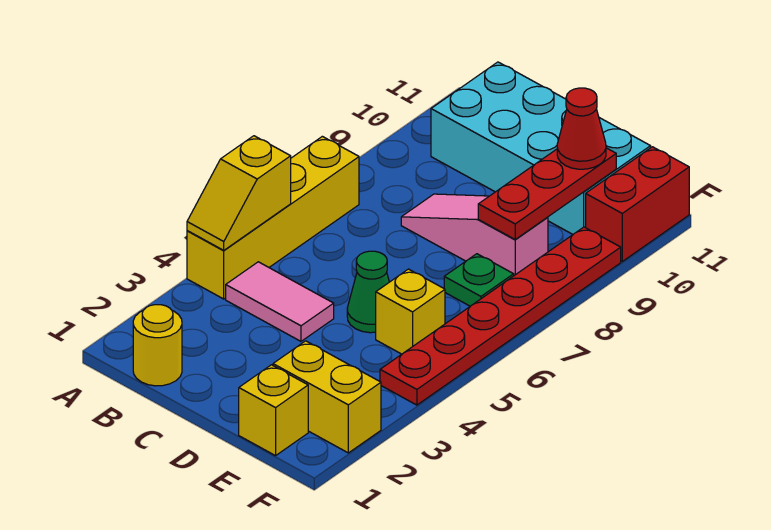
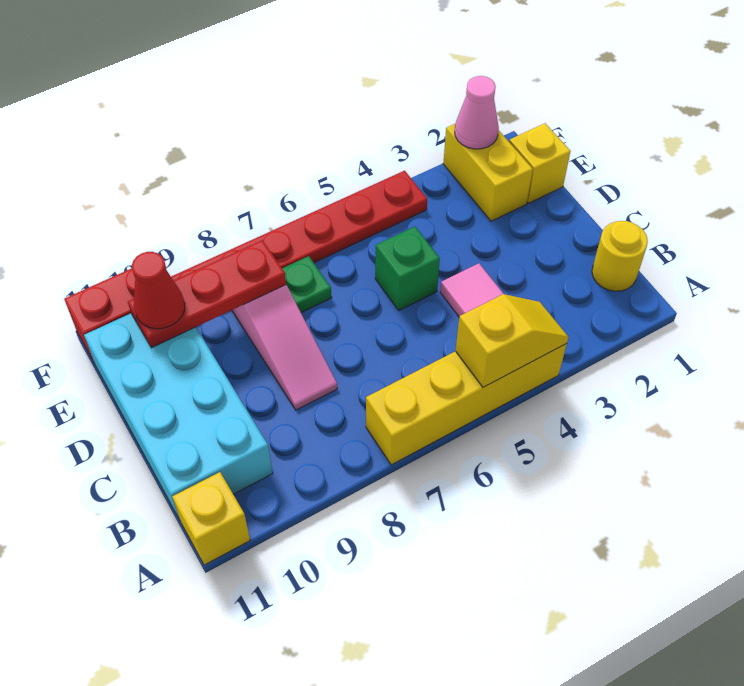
green cone D5 level 1 -> green brick D5 level 1
yellow brick E5 level 1 -> yellow brick A11 level 1
none -> pink cone F2 level 2

